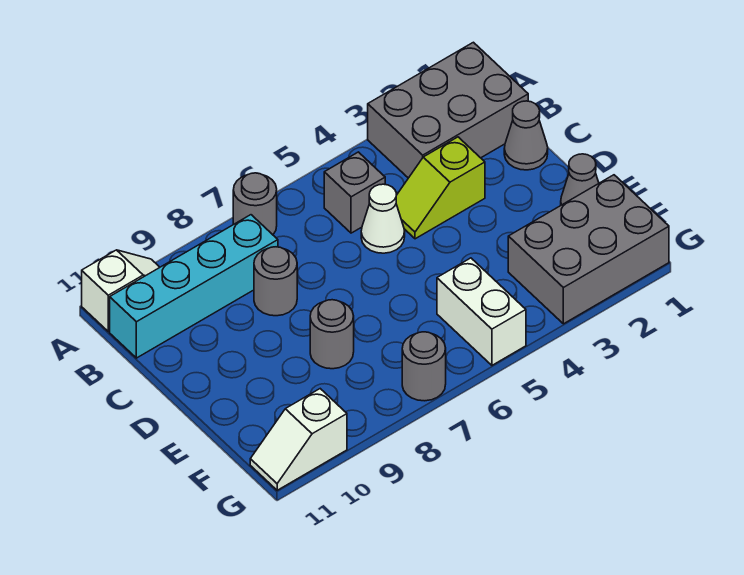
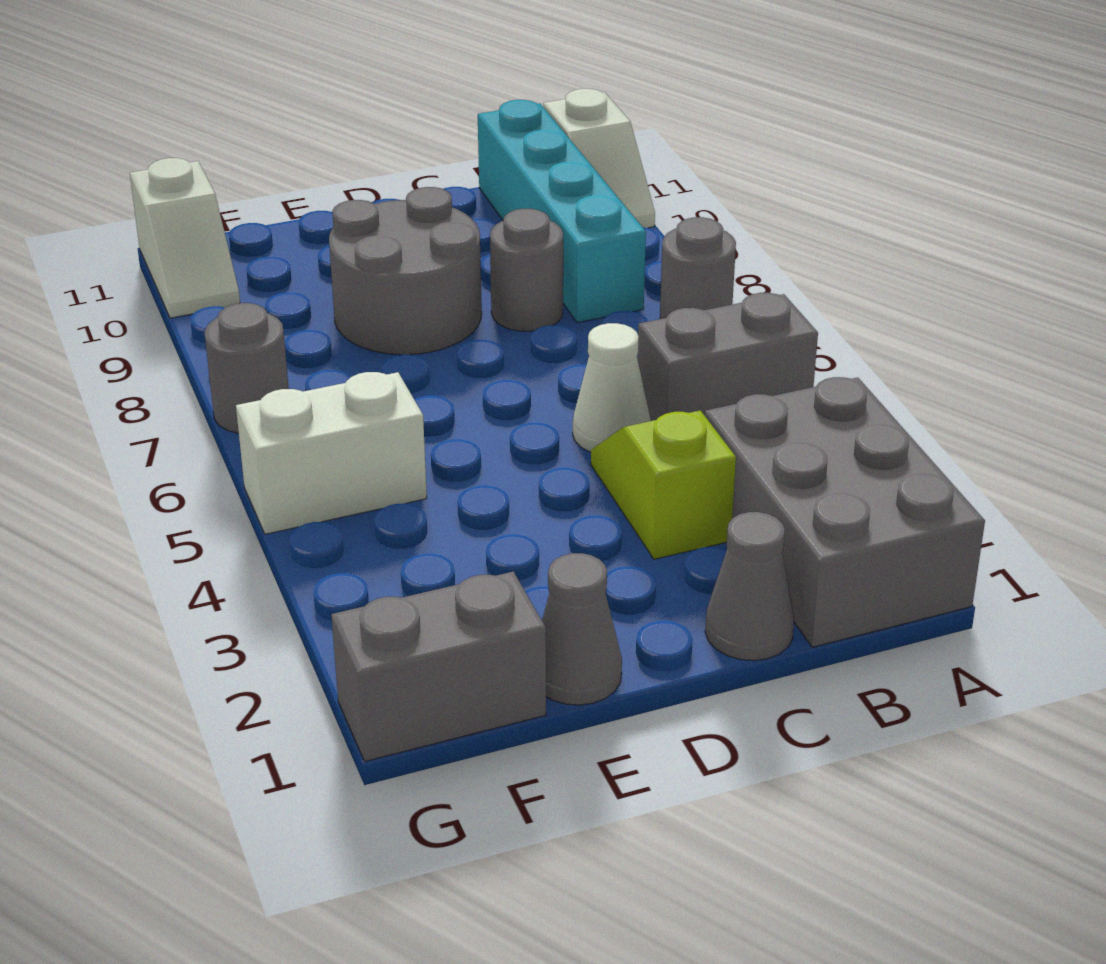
grey brick B5 level 1 -> grey brick A5:B5 level 1
grey round brick E8 level 1 -> grey round brick D8:E9 level 1
grey brick F1:G3 level 1 -> grey brick F1:G1 level 1
white slope G10:G11 level 1 top 10 -> white slope G10:G11 level 1 top 11

